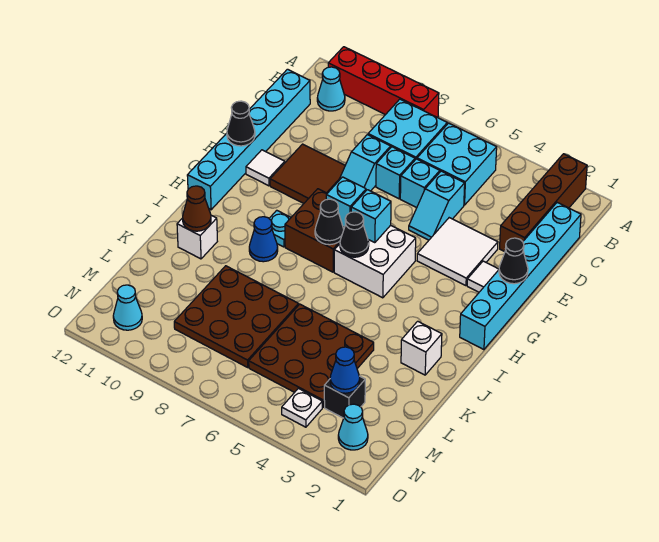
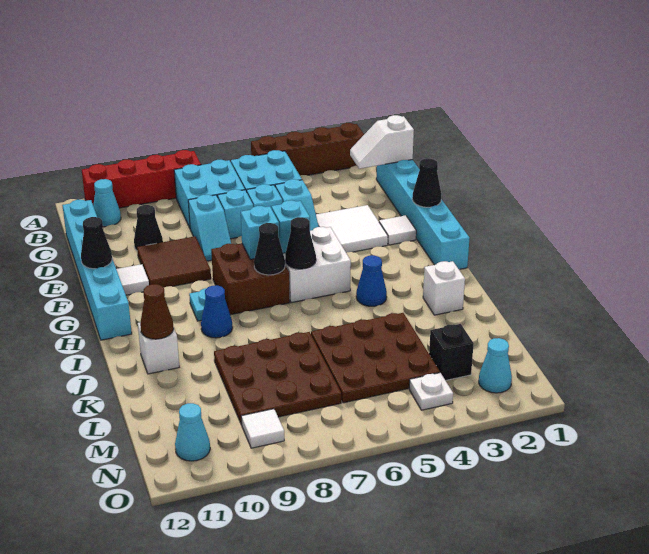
brown brick A2:D2 level 1 -> brown brick A2:A5 level 1
none -> white slope C1:C2 level 2 top 1
none -> black cone D10 level 1
blue cone M3 level 2 -> blue cone I4 level 1
none -> white tile N9 level 1

